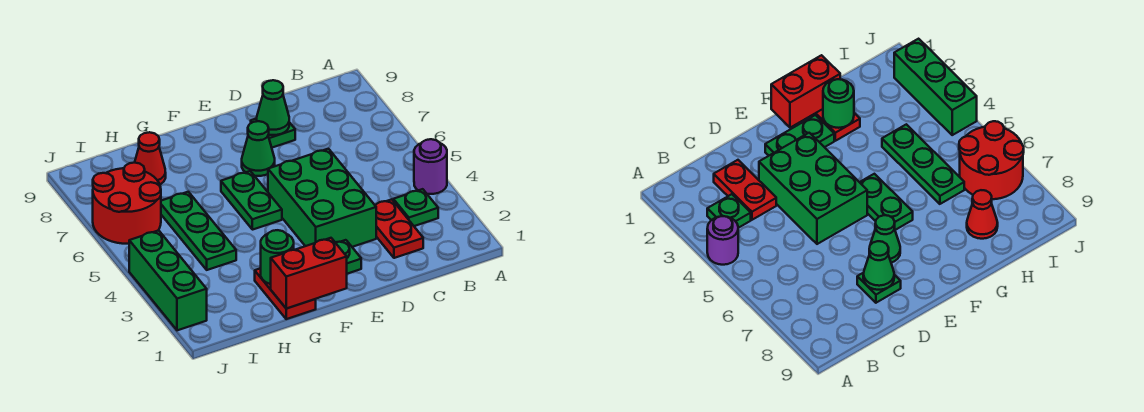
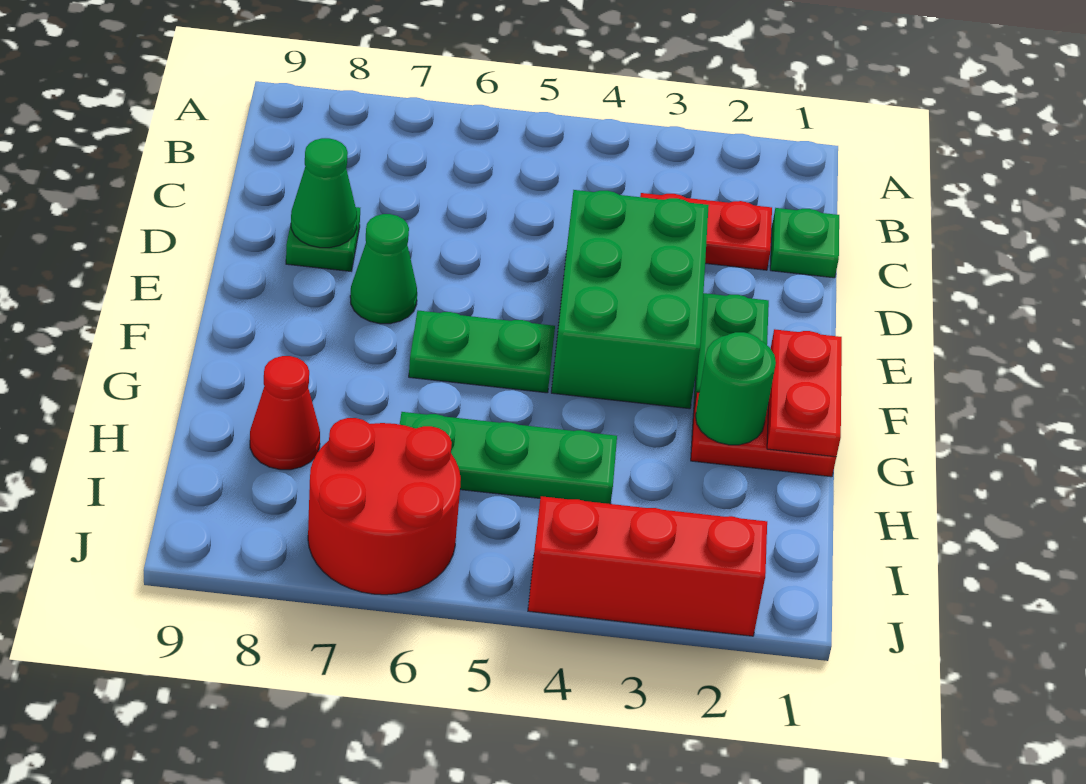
purple round brick A4 level 1 -> none
green plate B3 level 1 -> green plate C1 level 1
green brick D3:E5 level 1 -> green brick D3:F4 level 1
red brick F1:G1 level 2 -> red plate F1:G1 level 2
green brick J2:J4 level 1 -> red brick J2:J4 level 1

